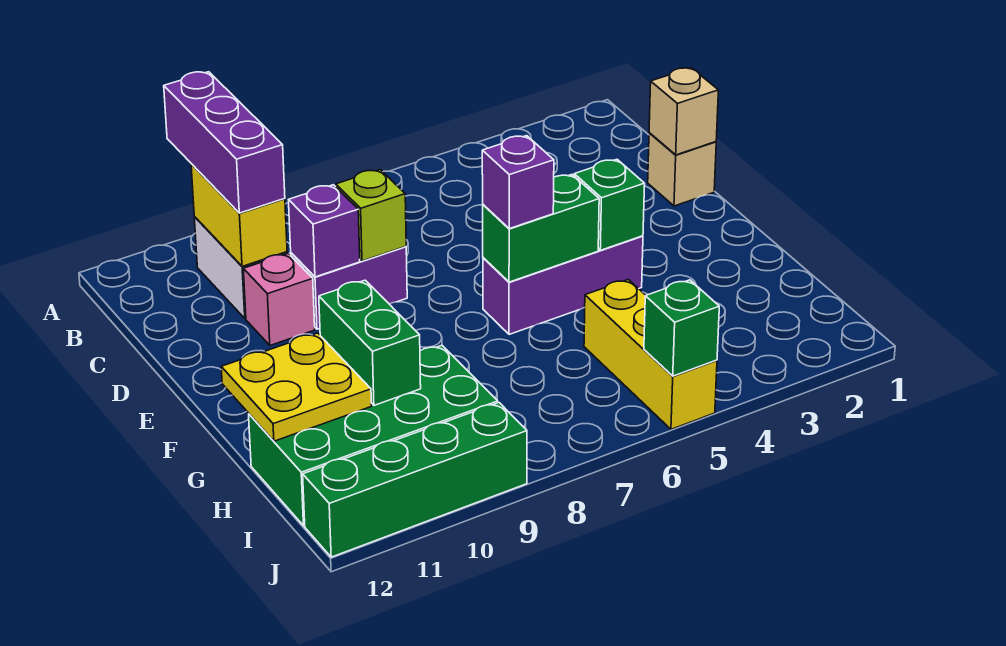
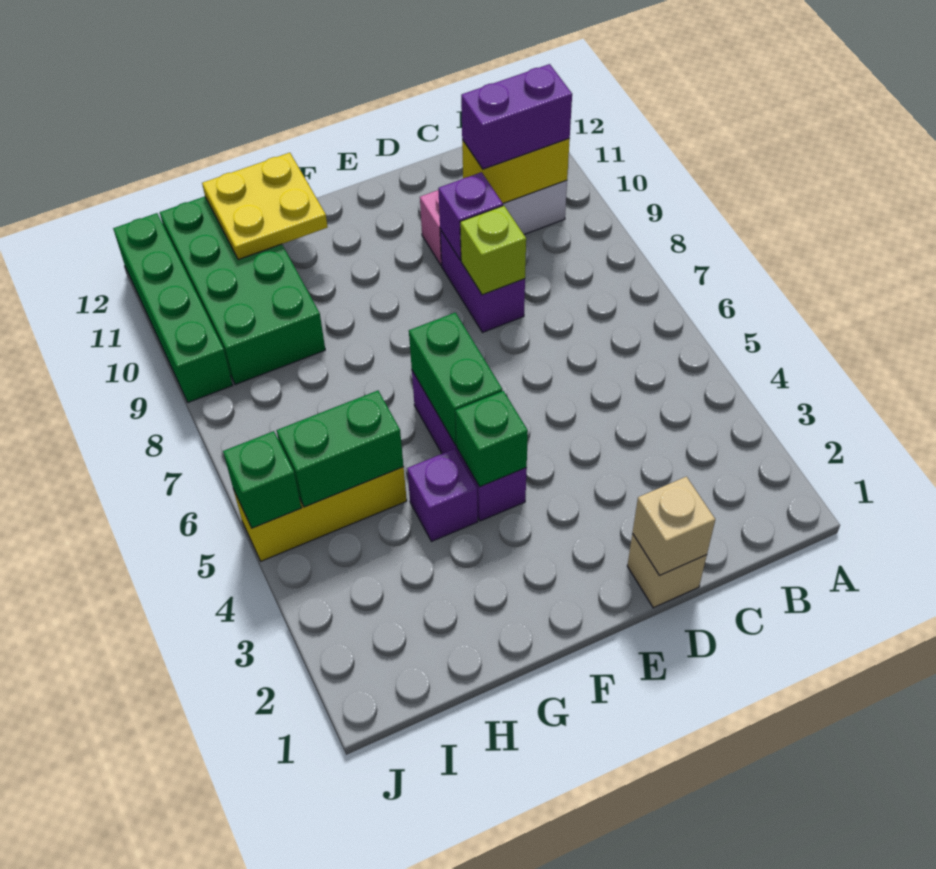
purple brick A10:C10 level 3 -> purple brick B10:C10 level 3
purple brick F6 level 3 -> purple brick G4 level 1
green brick G10:H10 level 2 -> green brick H5:I5 level 2

